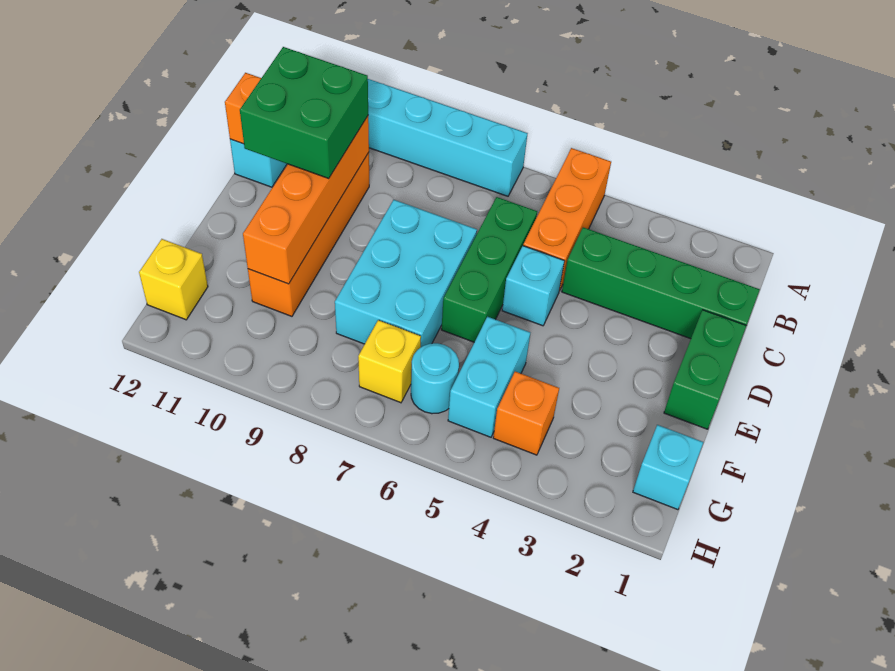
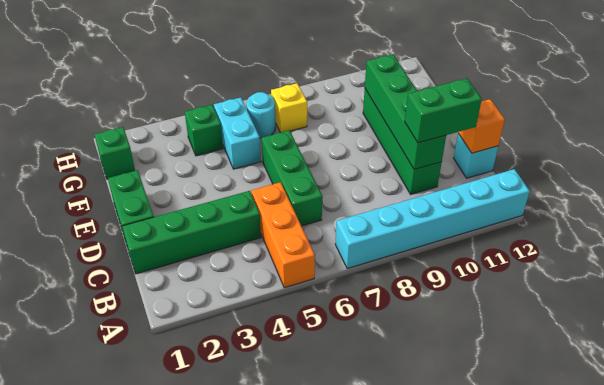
orange brick C10:F10 level 1 -> green brick C10:F10 level 1
orange brick C10:F10 level 2 -> green brick C10:F10 level 2
green brick C10:D11 level 3 -> green brick C10:C11 level 3
cyan brick D5 level 1 -> none
cyan brick D7:F8 level 1 -> none
cyan brick G1 level 1 -> green brick G1 level 1
orange brick G4 level 1 -> green brick G4 level 1
yellow brick G12 level 1 -> none

